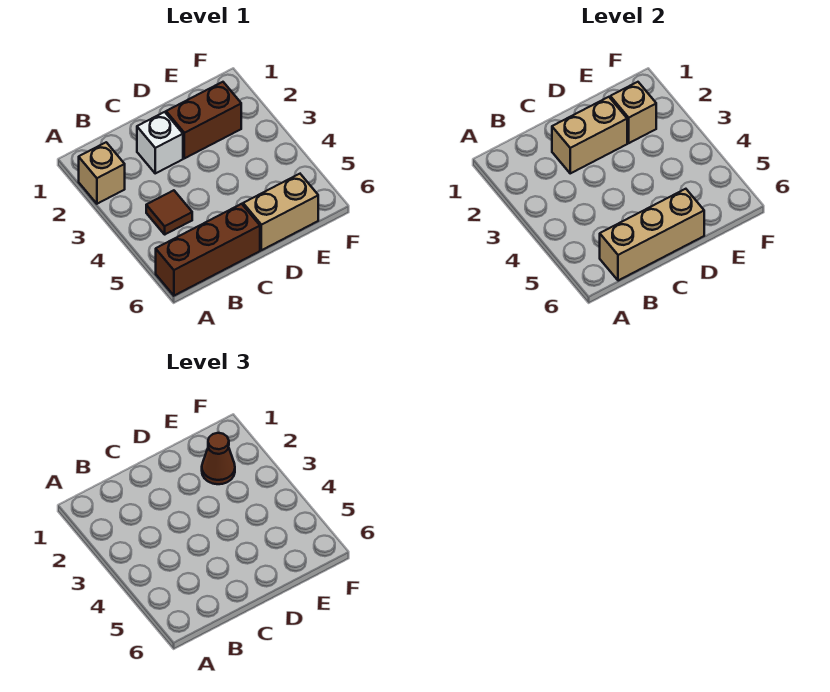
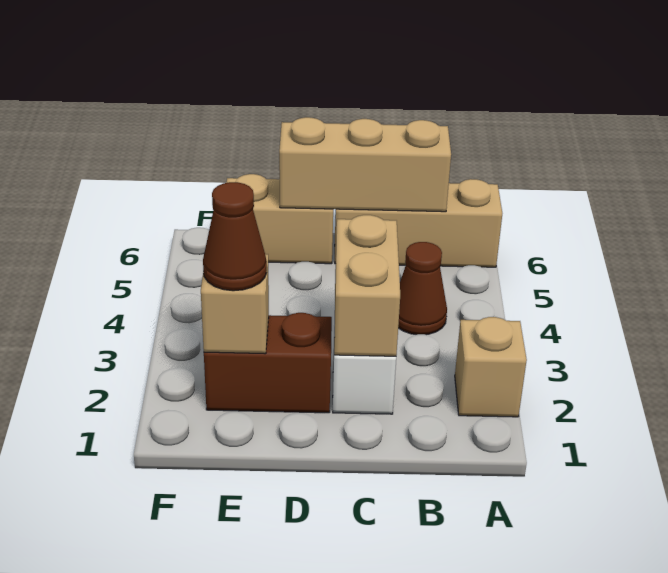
brown brick A6:C6 level 1 -> tan brick A6:C6 level 1
brown tile B4 level 1 -> brown cone B4 level 1
tan brick C2:D2 level 2 -> tan brick C2:C3 level 2

